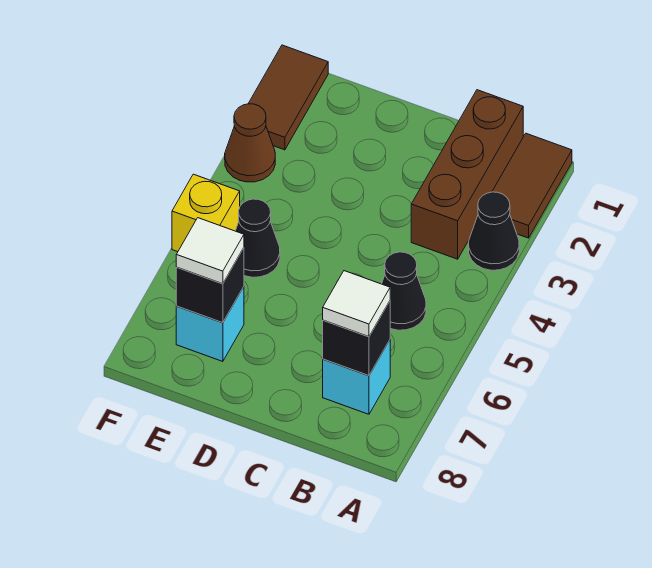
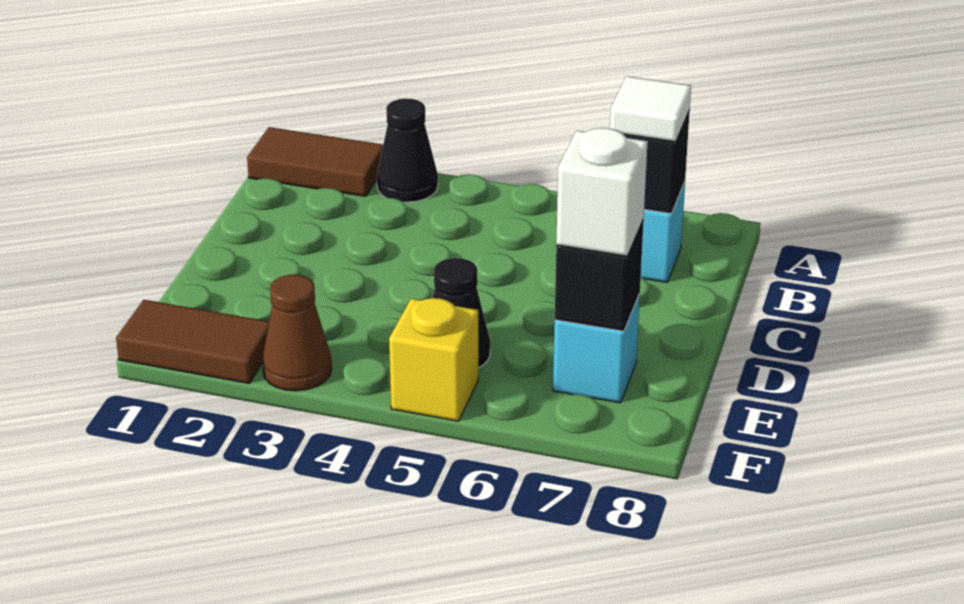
brown brick B1:B3 level 1 -> none
black cone B5 level 1 -> none
white tile E7 level 3 -> white brick E7 level 3

